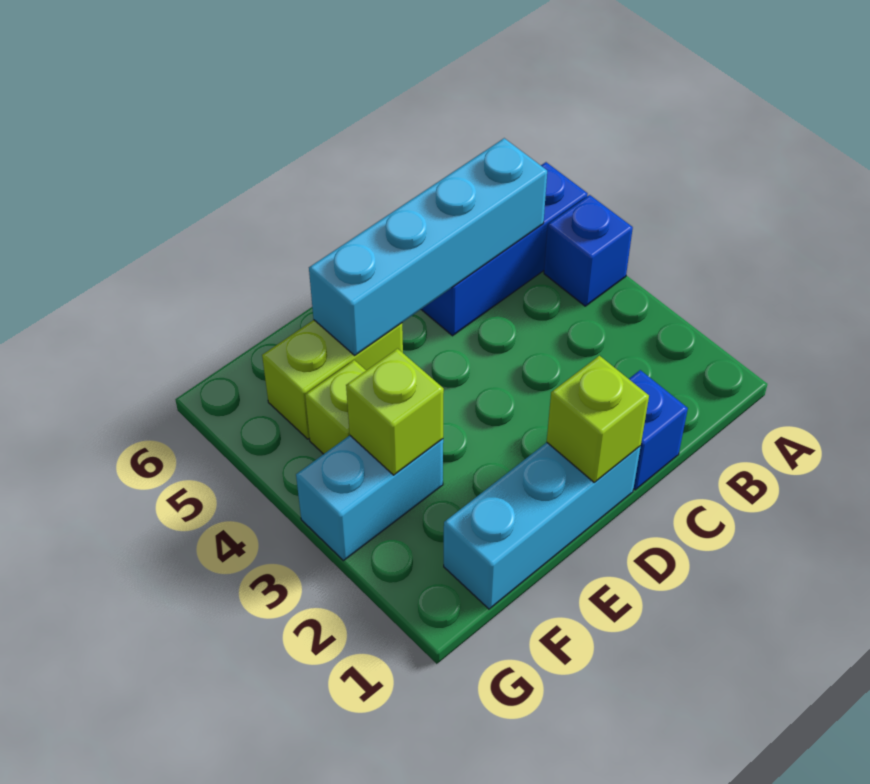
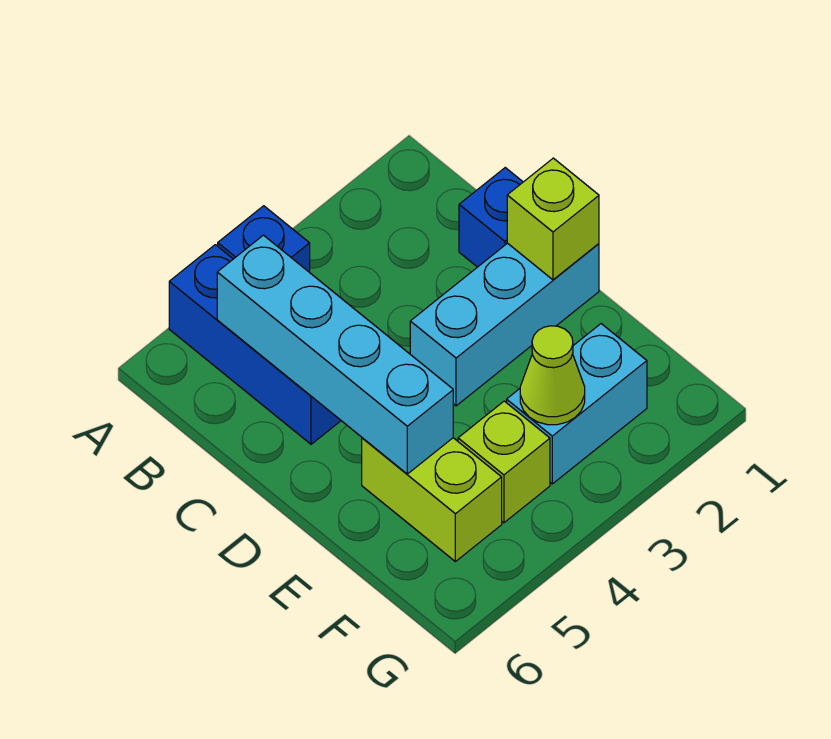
cyan brick D1:F1 level 1 -> cyan brick D1:D3 level 1
cyan brick F3:G3 level 1 -> cyan brick F2:F3 level 1
lime brick F3 level 2 -> lime cone F3 level 2

